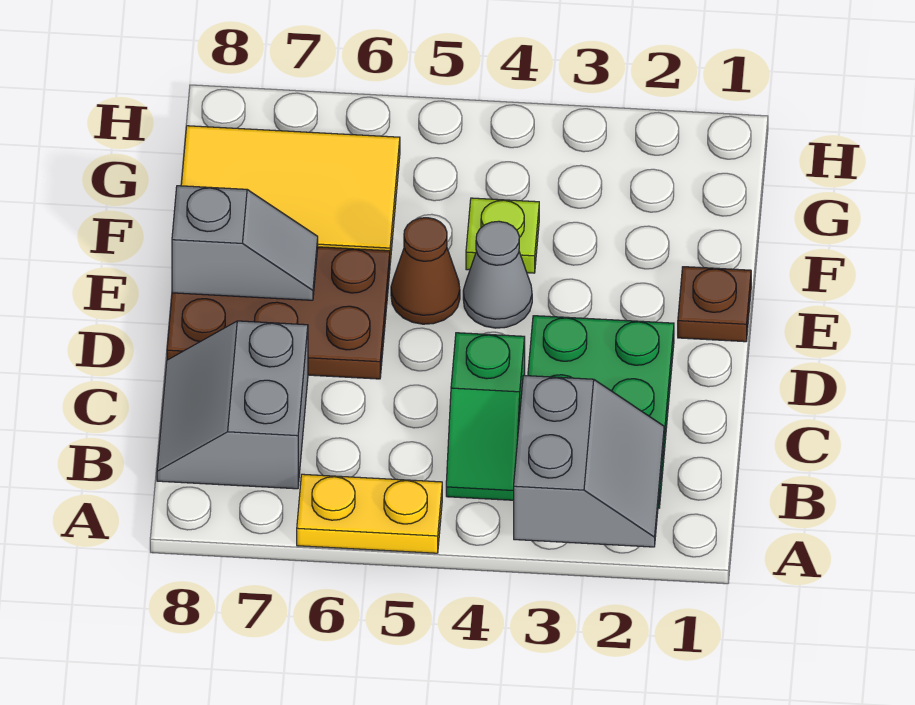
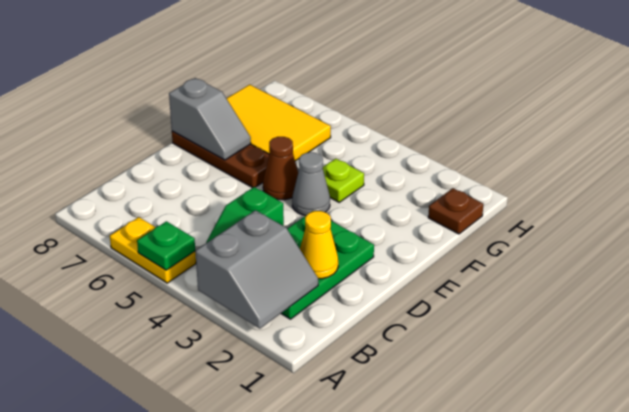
none -> green plate A5 level 2
grey slope B7:C8 level 1 top 7 -> none
none -> yellow cone C2 level 2
brown plate D6:E8 level 1 -> brown plate E6:E8 level 1
brown plate E1 level 1 -> brown plate G1 level 1

